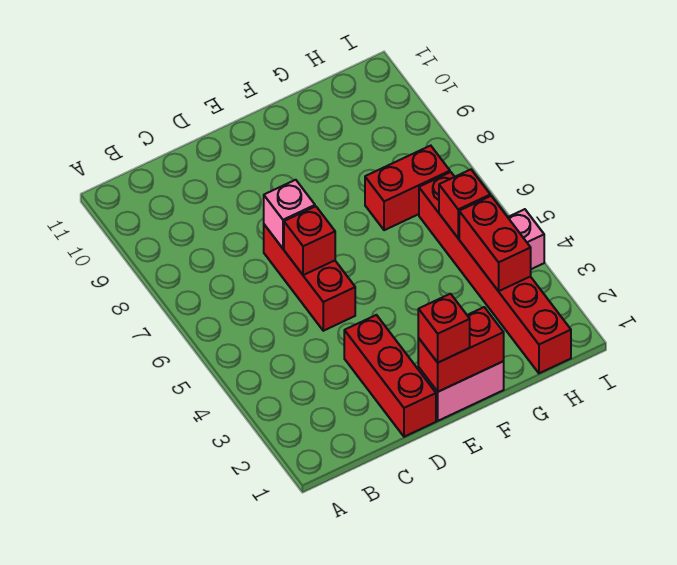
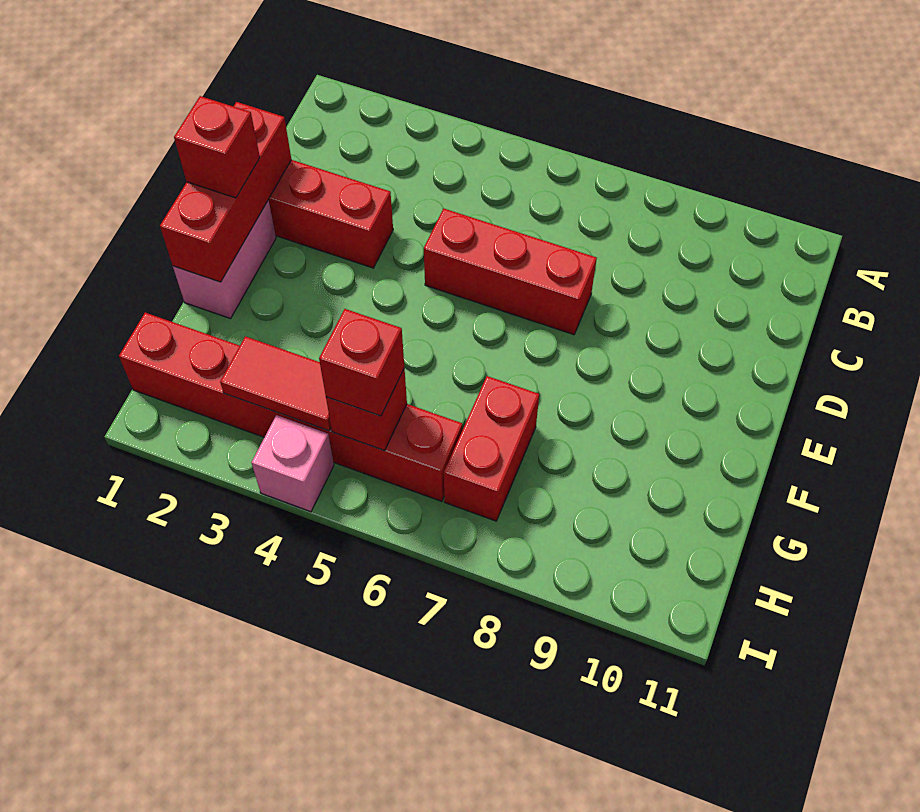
red brick D6 level 2 -> red brick H5 level 3
pink brick D7 level 2 -> none
red brick E1:F1 level 2 -> red brick D1:F1 level 2
red brick H3:H4 level 2 -> red tile H3:H4 level 2

